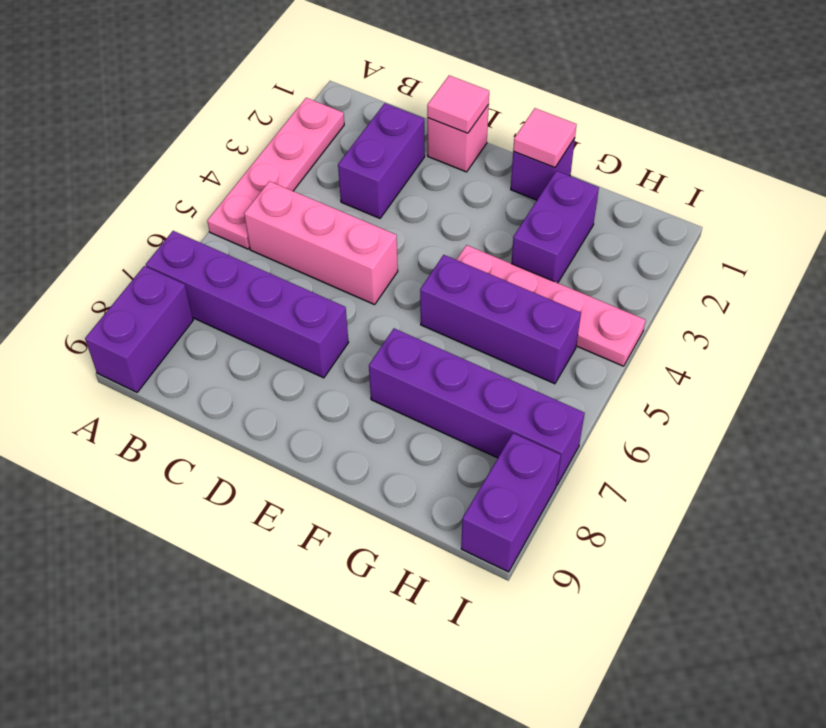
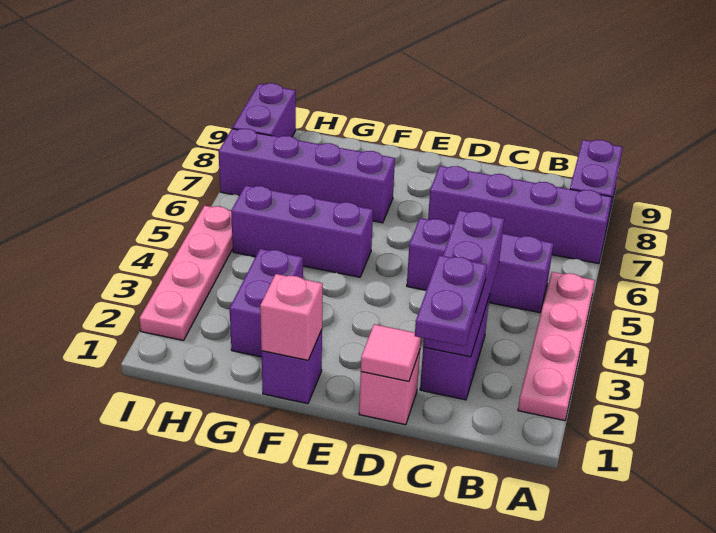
pink brick B5:D5 level 1 -> purple brick B5:D5 level 1
none -> purple plate C1:C2 level 3
none -> purple brick C2:C4 level 2
pink tile F1 level 2 -> pink brick F1 level 2
pink plate F4:I4 level 1 -> pink plate I2:I5 level 1

